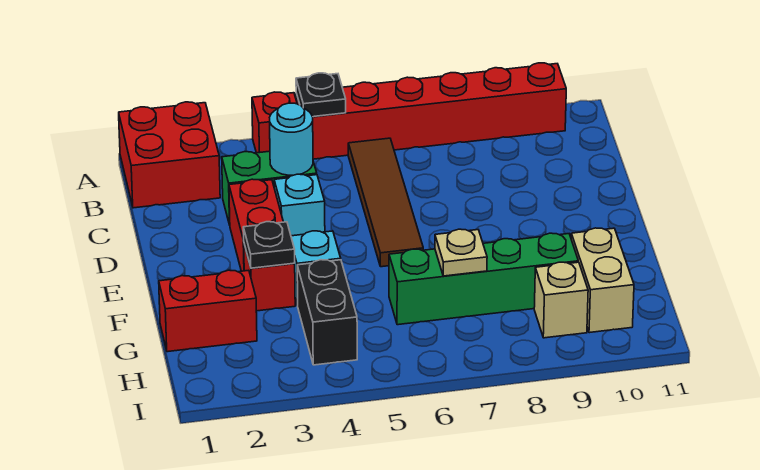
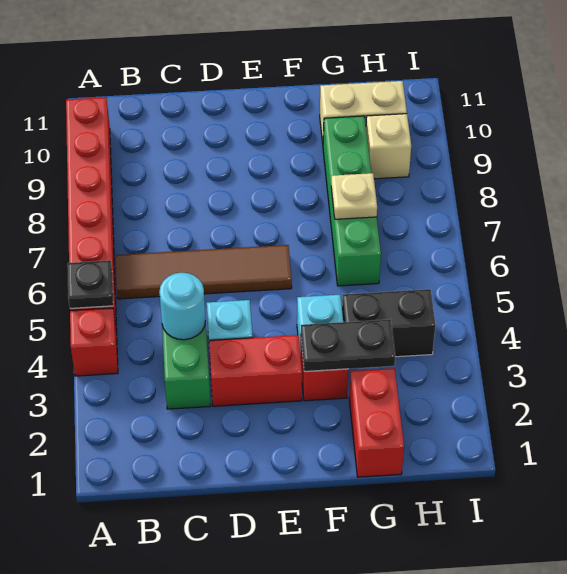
red brick A1:B2 level 1 -> none
black plate F3 level 2 -> black plate F3:G3 level 2

